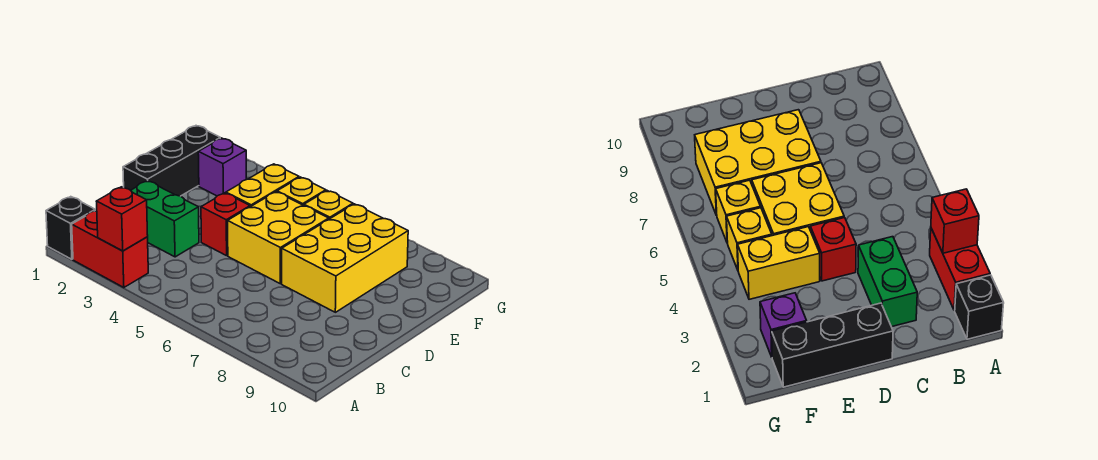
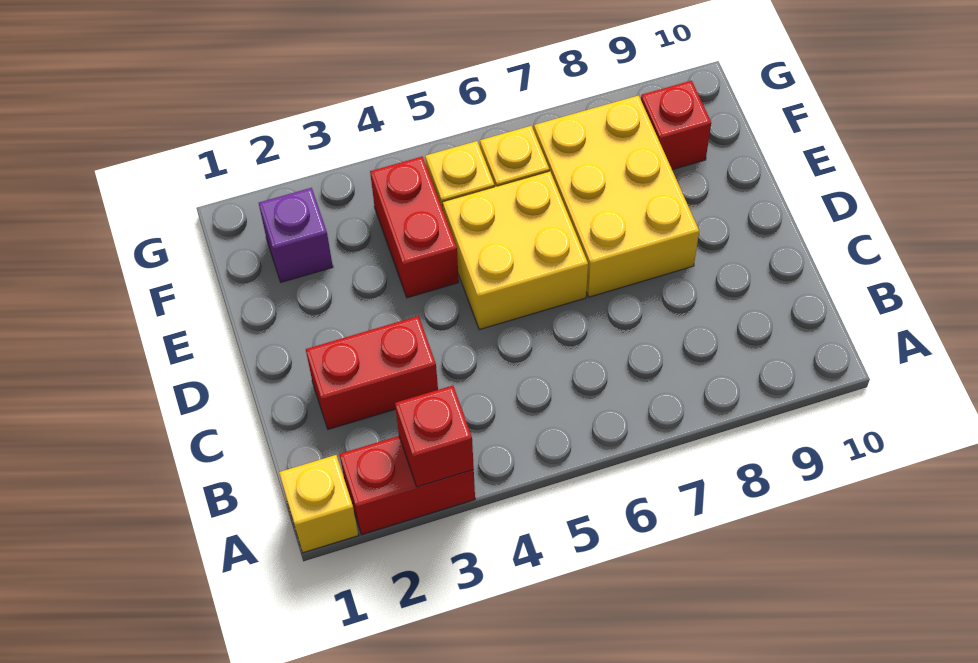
black brick A1 level 1 -> yellow brick A1 level 1
green brick C2:C3 level 1 -> red brick C2:C3 level 1
black brick D1:F1 level 1 -> none
red brick D4 level 1 -> red brick F9 level 1
yellow brick E4:F4 level 1 -> red brick E4:F4 level 1

